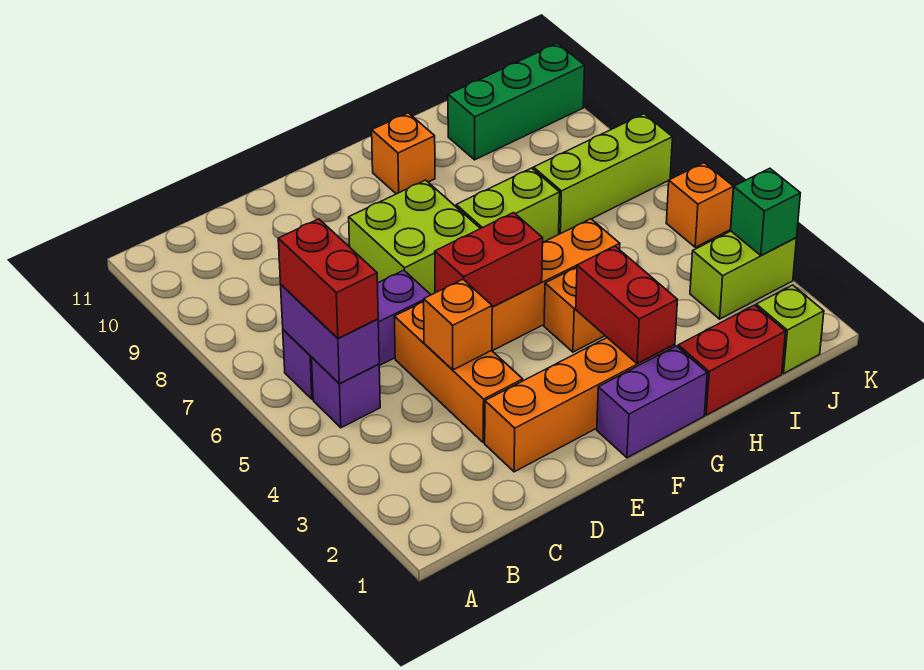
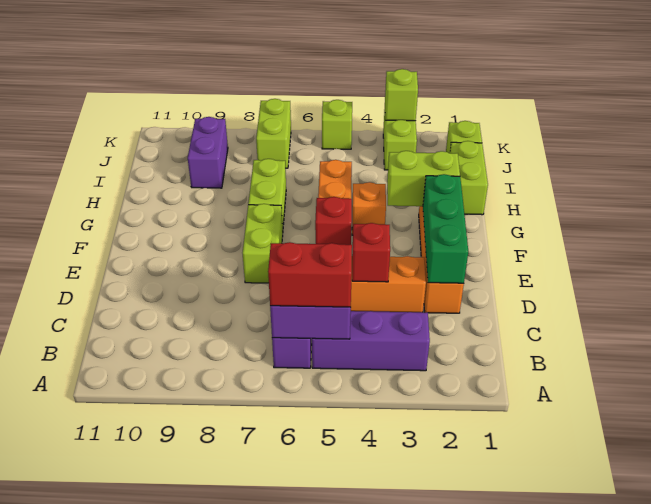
purple brick B5 level 1 -> purple brick B3:B5 level 1
orange brick D4 level 2 -> red brick D4 level 2
red brick E5:F5 level 2 -> red brick E5 level 2
lime brick E7:F8 level 1 -> lime brick E7:F7 level 1
purple brick F1:G1 level 1 -> purple brick I9:J9 level 1
red brick G2:G3 level 2 -> lime brick G2:G3 level 2
orange brick G10 level 1 -> none
red brick H1:I1 level 1 -> lime brick H1:I1 level 1
lime brick I7:K7 level 1 -> lime brick J7:K7 level 1
green brick I10:K10 level 1 -> green brick D2:F2 level 2
green brick K3 level 2 -> lime brick K3 level 2
orange brick K5 level 1 -> lime brick K5 level 1

